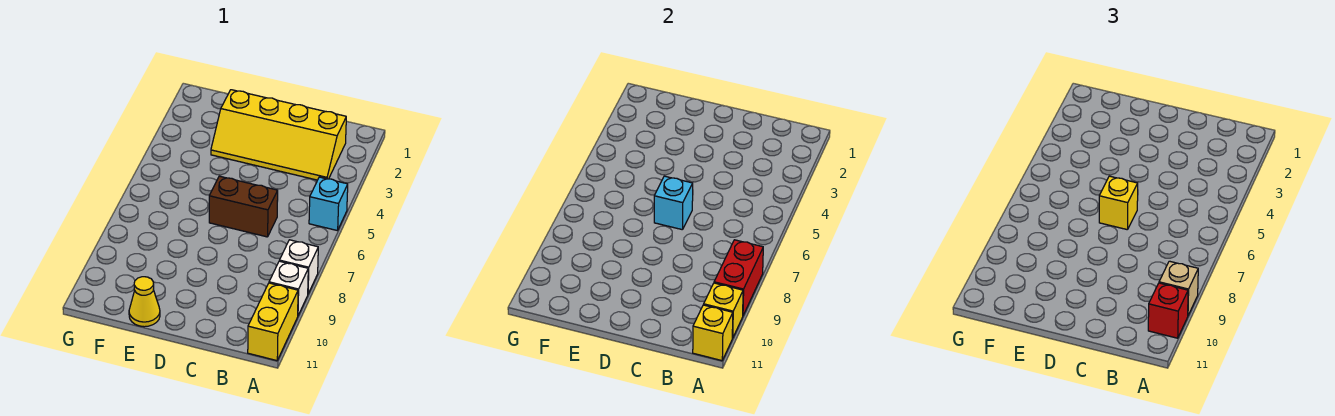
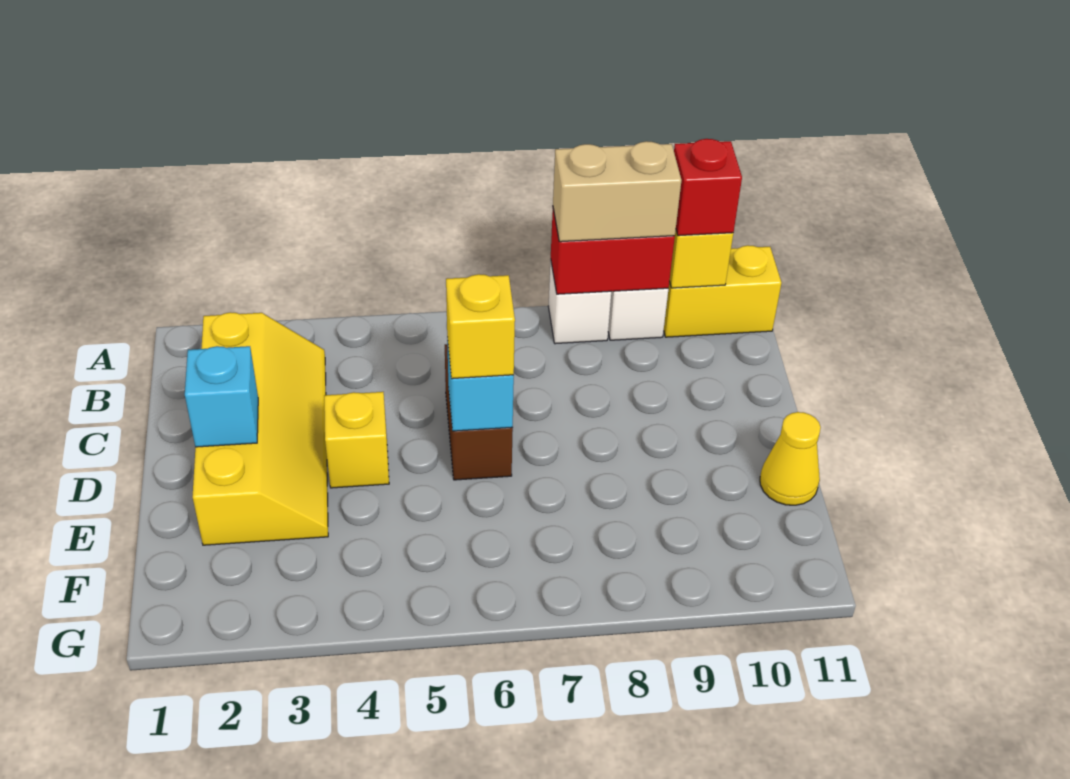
cyan brick A5 level 1 -> cyan brick D2 level 2
tan brick A9 level 3 -> tan brick A8:A9 level 3
yellow brick A11 level 2 -> yellow brick D4 level 1

